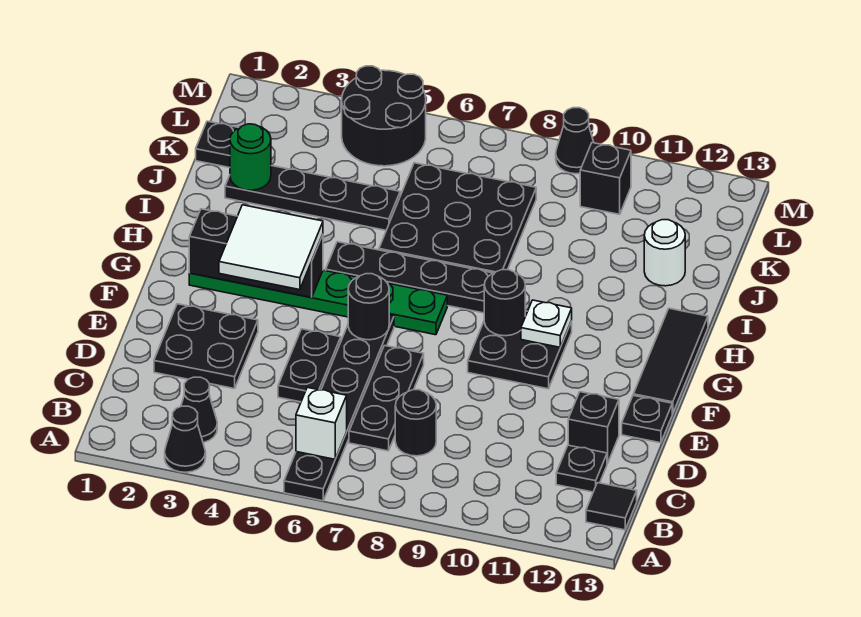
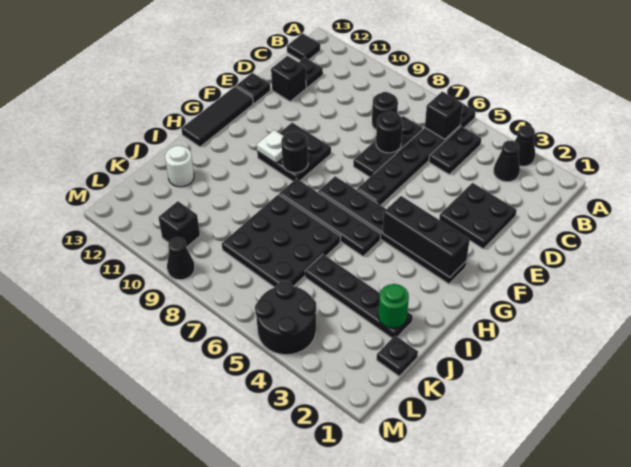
white brick B6 level 2 -> black brick B6 level 2
black plate D5:E5 level 1 -> black plate B5:C5 level 1
white tile F3:G4 level 3 -> none
black round brick F6 level 2 -> black round brick D7 level 2
green plate G2:G7 level 1 -> black plate G2:G7 level 1

